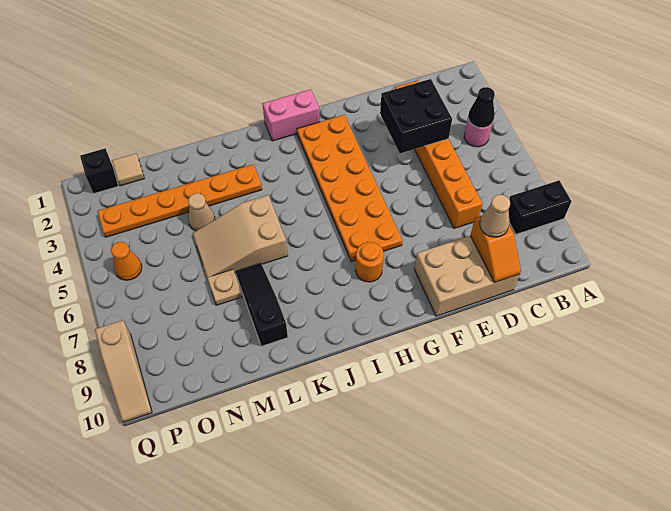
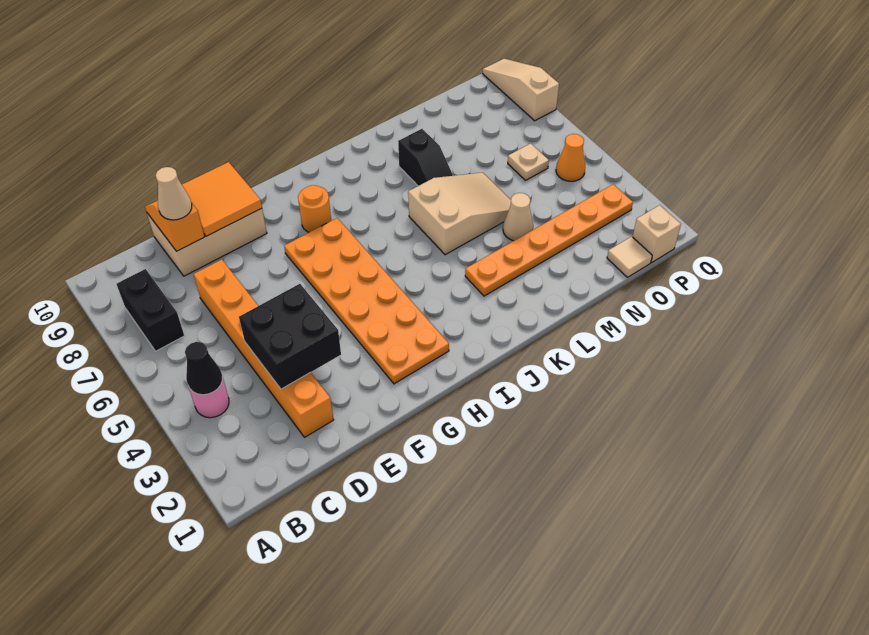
black brick A8:B8 level 1 -> black brick B7:B8 level 1
none -> orange tile E9:F10 level 2
pink brick H1:I1 level 1 -> none
black slope L7:L9 level 1 top 9 -> black slope L7:L8 level 1 top 8
tan plate M7 level 1 -> tan plate O6 level 1
black brick P1 level 1 -> tan brick P1 level 1

